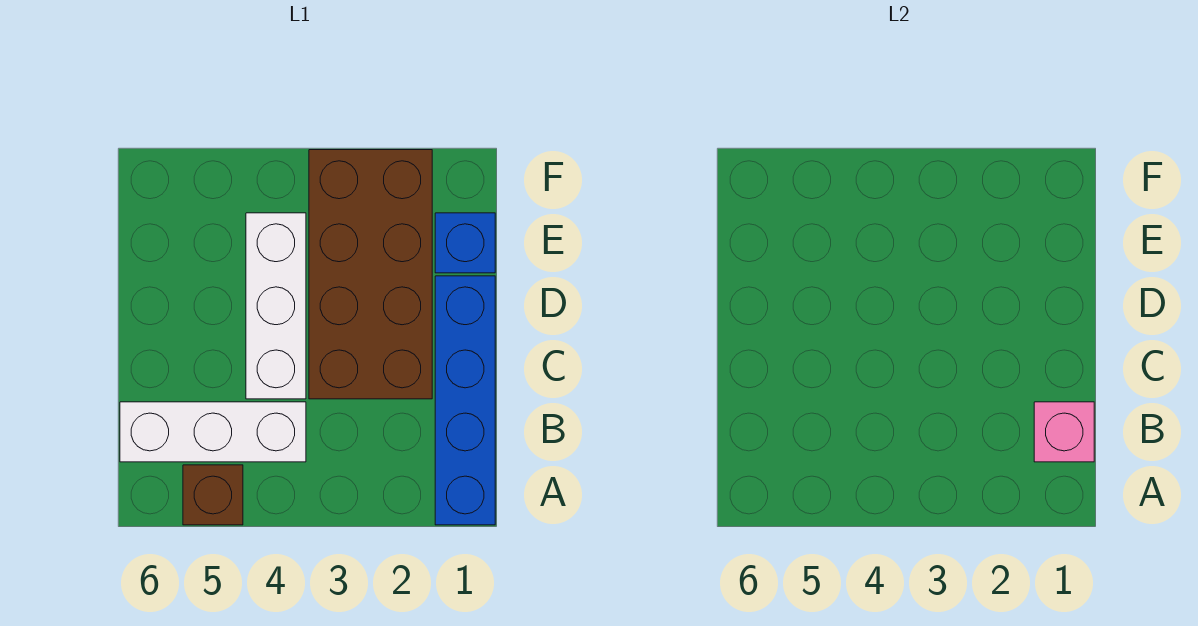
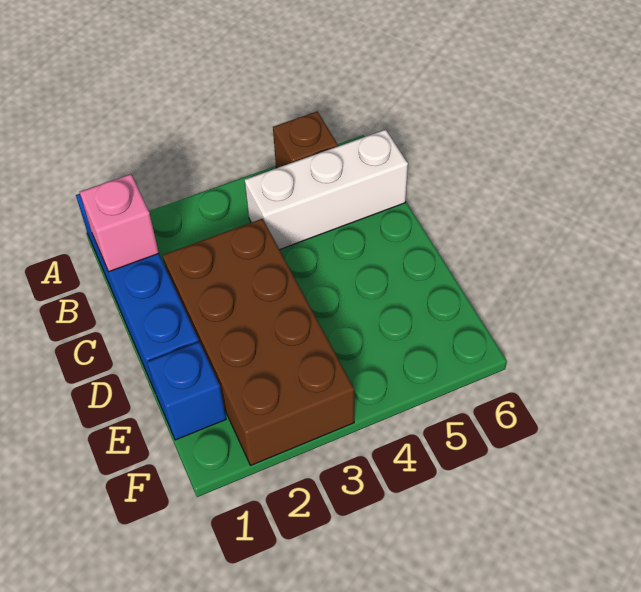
white brick C4:E4 level 1 -> none

